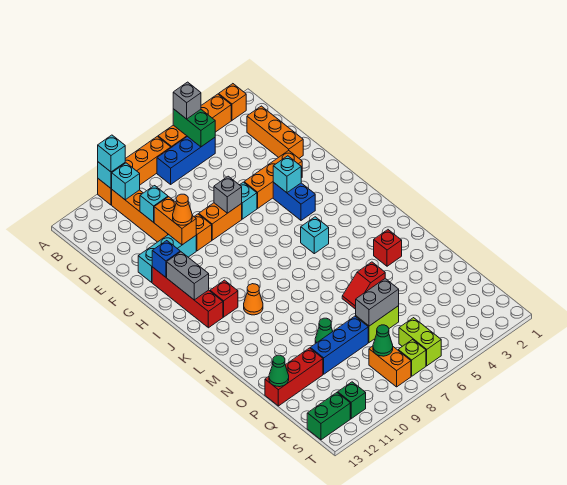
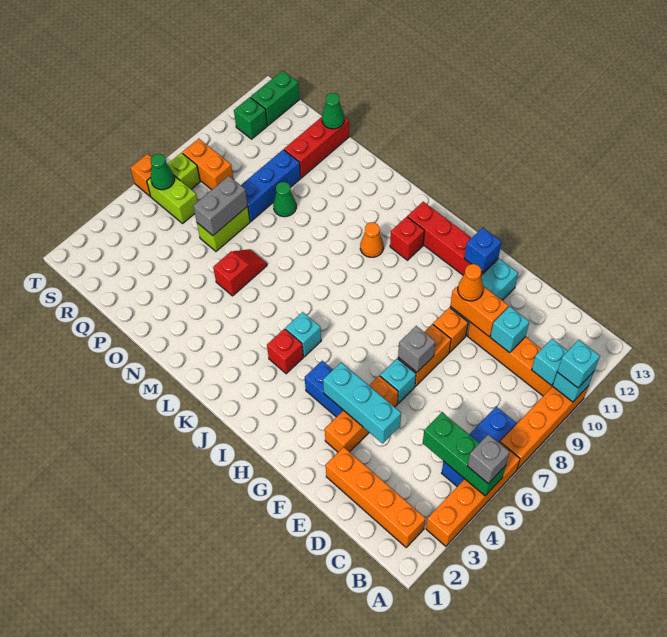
orange brick A2 level 1 -> orange brick T6 level 1
green brick A5:B5 level 2 -> green brick A5:C5 level 2
orange brick C2:E2 level 1 -> orange brick B2:E2 level 1
cyan brick G4 level 2 -> cyan brick E4:G4 level 2
grey brick H12:I12 level 2 -> none
red brick M3 level 1 -> red brick J4 level 1
green cone R8 level 2 -> green cone S6 level 2

